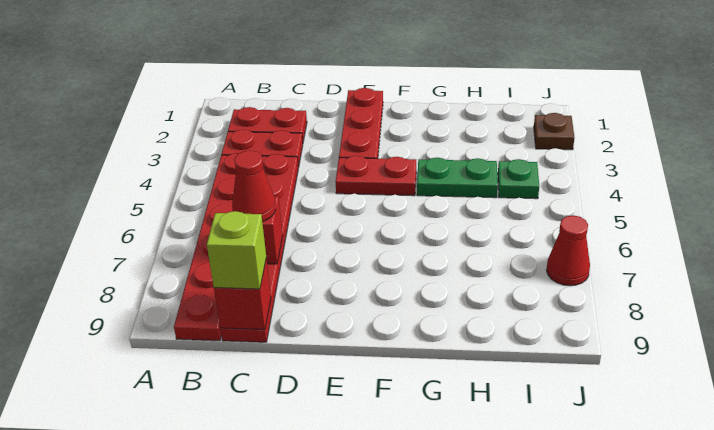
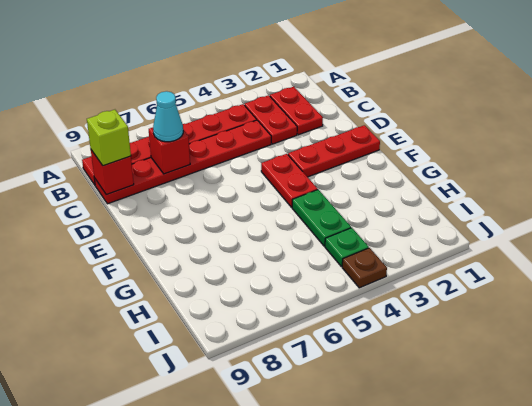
red cone C7 level 3 -> cyan cone C7 level 3
brown plate J2 level 1 -> brown plate J4 level 1
red cone J7 level 1 -> none

